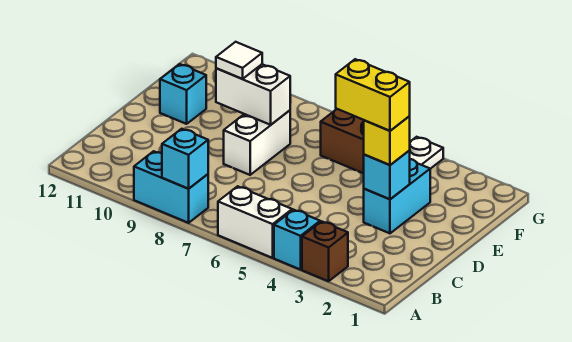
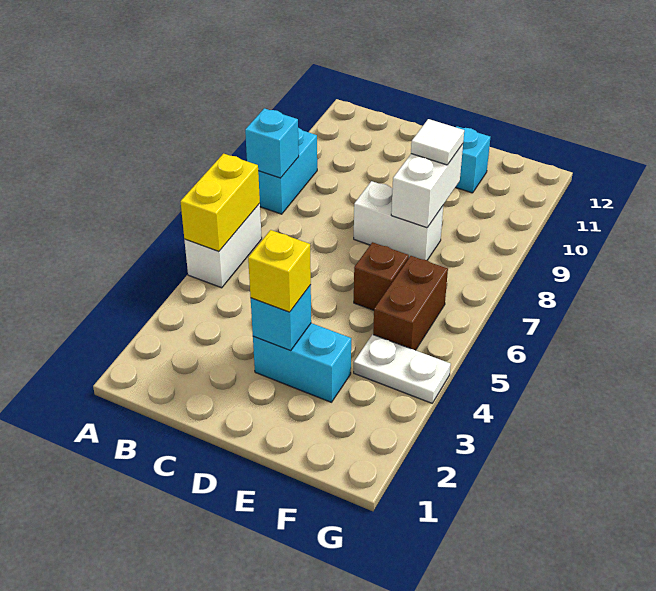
brown brick A3 level 1 -> brown brick E6 level 1
cyan brick A4 level 1 -> none
yellow brick D3:D4 level 4 -> yellow brick A5:A6 level 2

